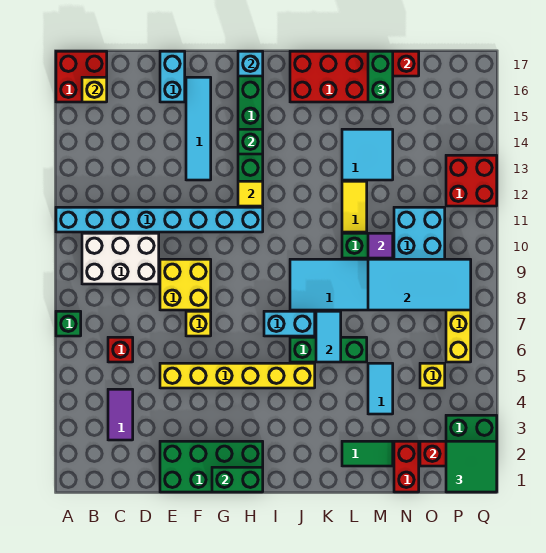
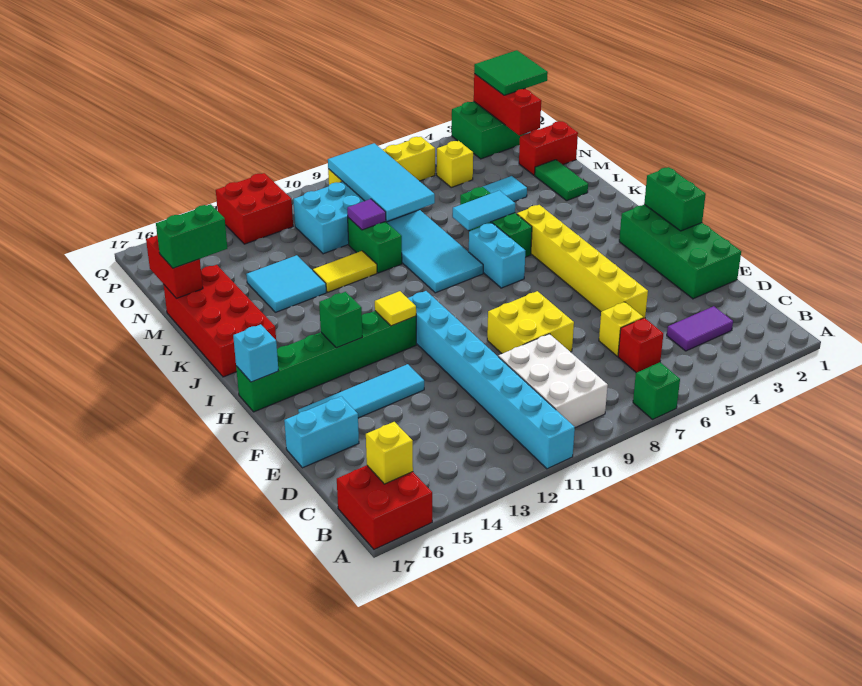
yellow brick F7 level 1 -> yellow brick D6 level 1

